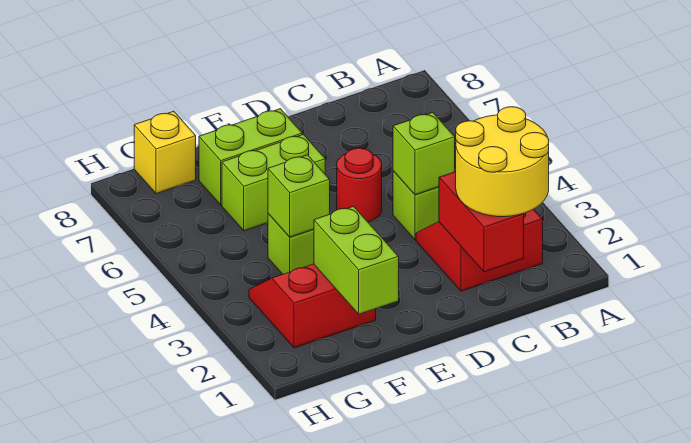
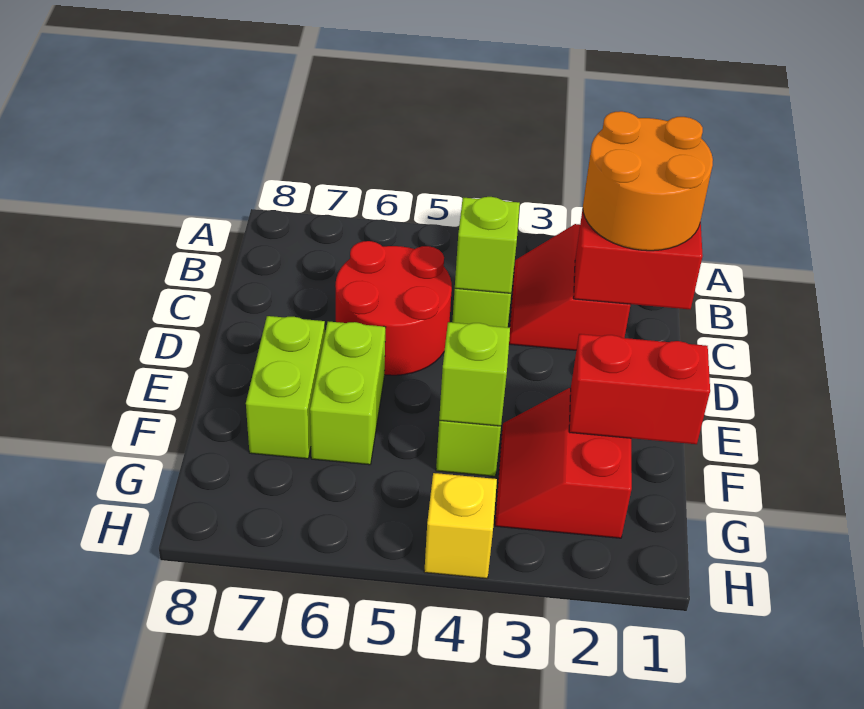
yellow round brick B1:C2 level 3 -> orange round brick B1:C2 level 3
red round brick D5 level 1 -> red round brick C5:D6 level 1
lime brick F1:F2 level 2 -> red brick F1:F2 level 2
yellow brick G8 level 1 -> yellow brick H4 level 1

